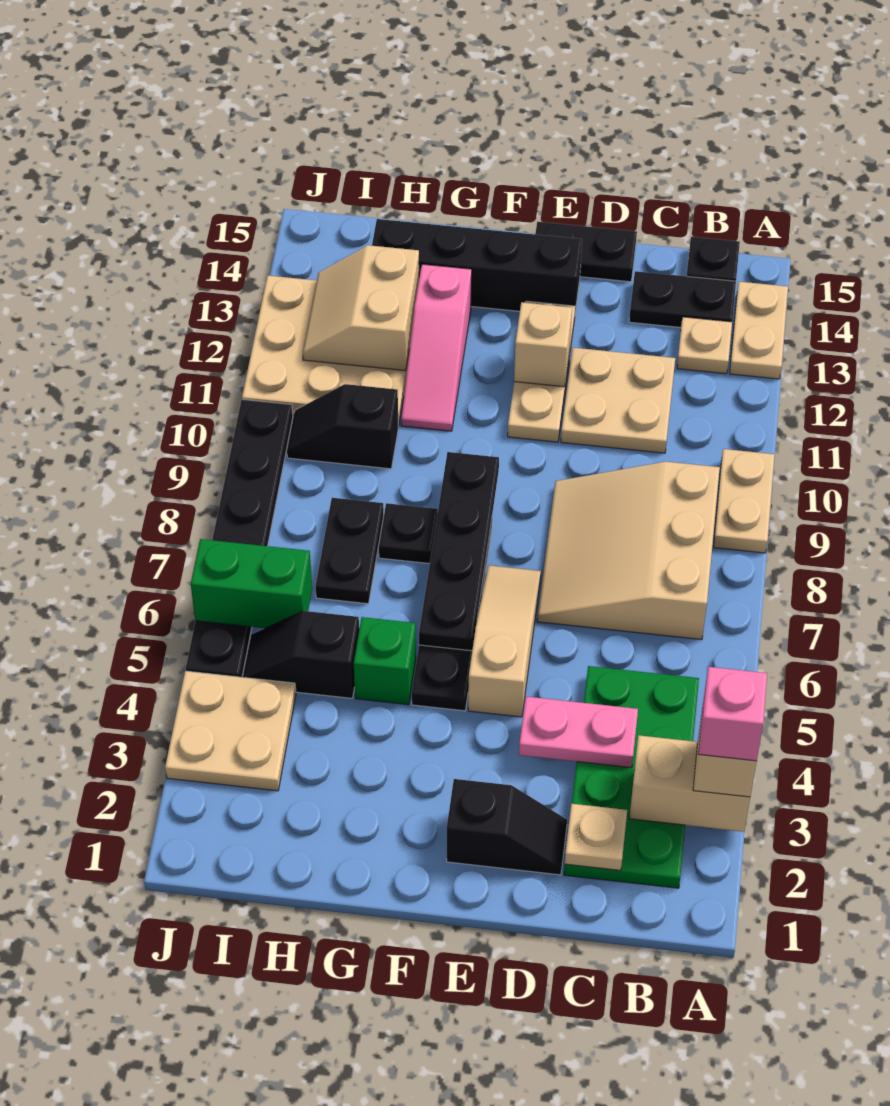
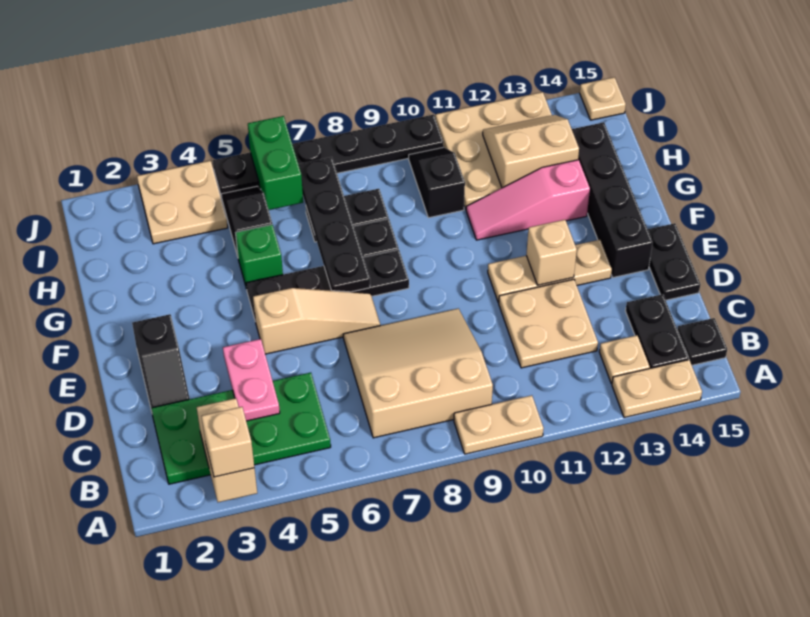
pink brick A3 level 4 -> none
tan plate C2 level 2 -> tan plate J15 level 1
black plate F6:F9 level 2 -> black plate F7:I7 level 2

